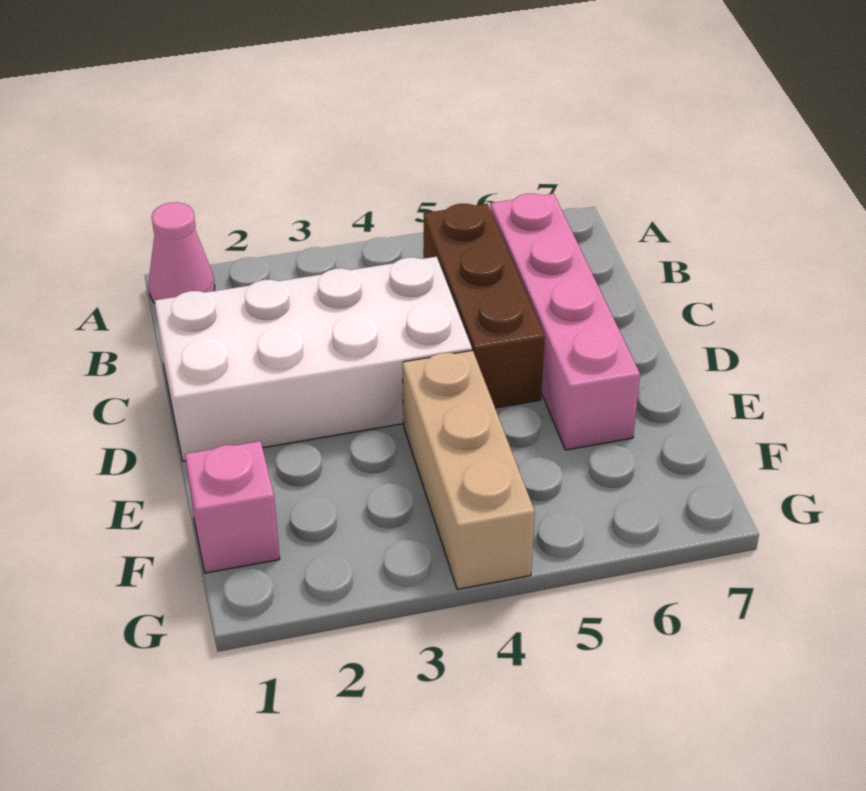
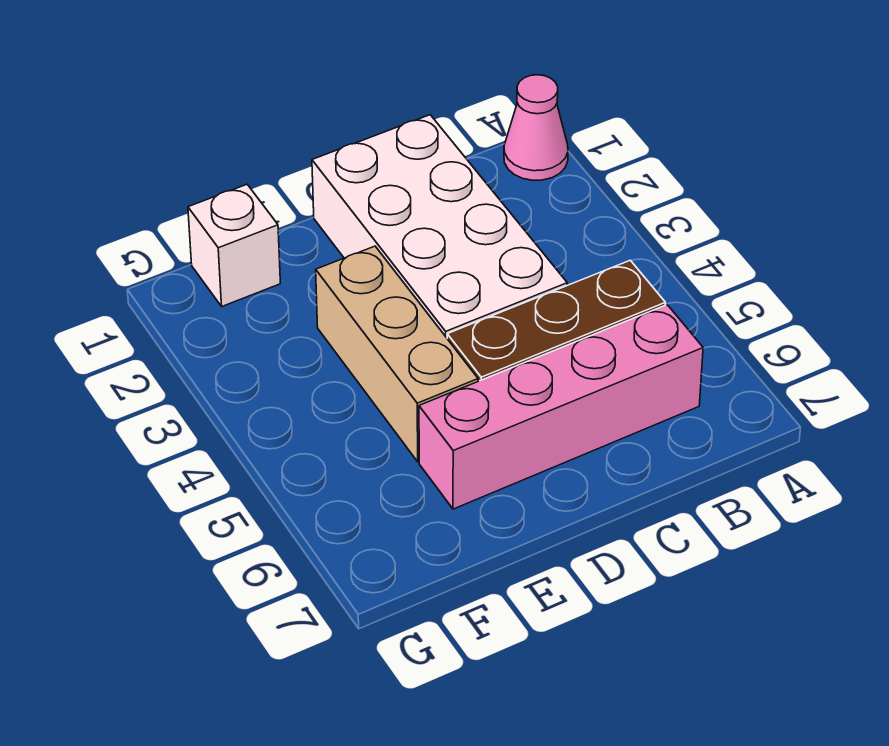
tan brick E4:G4 level 1 -> tan brick E3:E5 level 1
pink brick F1 level 1 -> white brick F1 level 1

